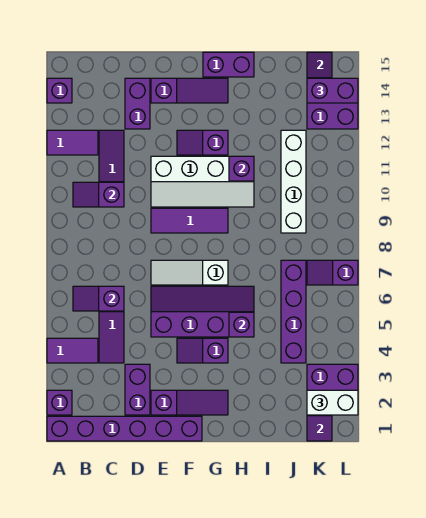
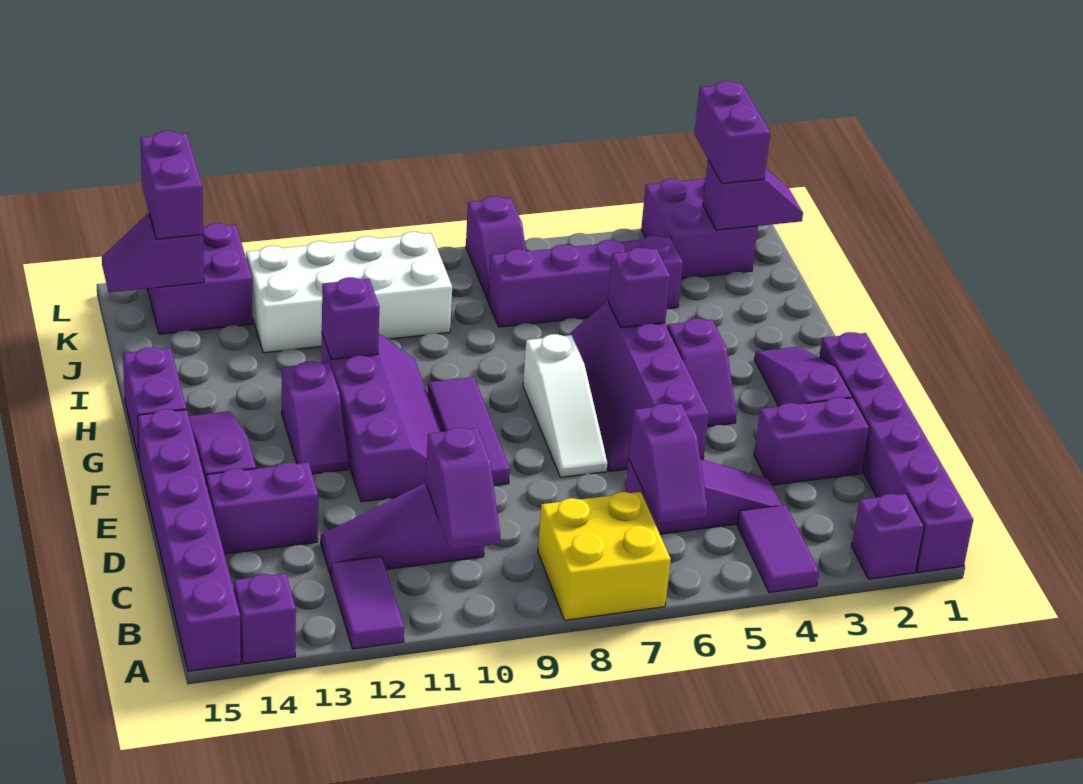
none -> yellow brick A7:B8 level 1
none -> purple brick A15:F15 level 1
white slope E10:H11 level 1 top 11 -> purple slope E10:H11 level 1 top 11
white brick J9:J12 level 1 -> white brick J9:K12 level 1
white brick K2:L2 level 3 -> purple brick K2:L2 level 3

